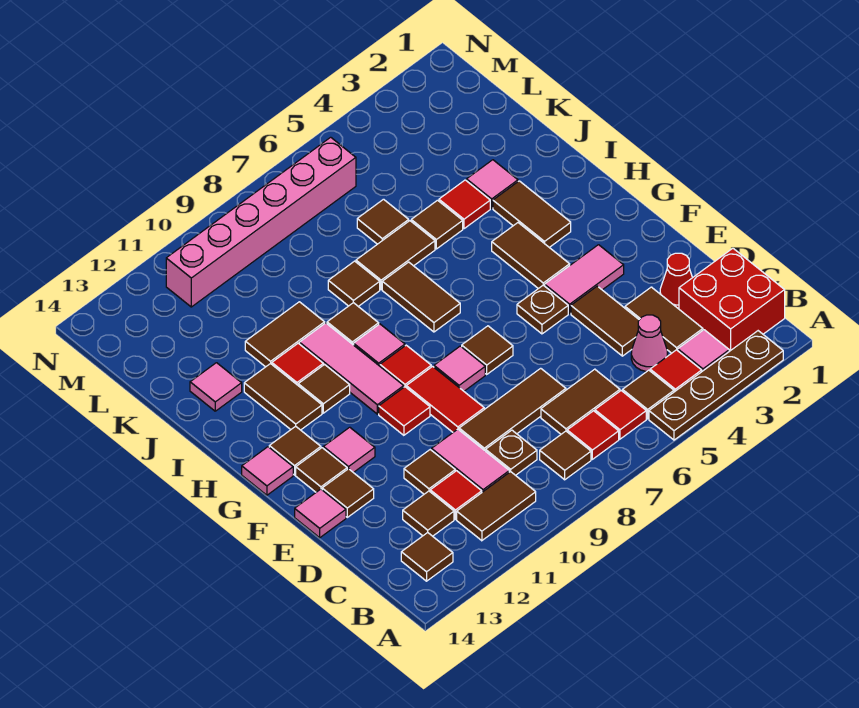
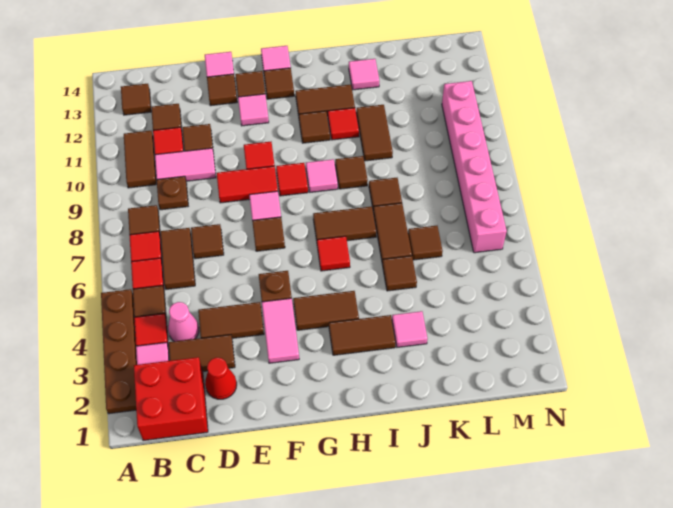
brown tile D7:D9 level 1 -> brown tile D7 level 1
pink tile G10:I10 level 1 -> none
red tile J4 level 1 -> red tile H6 level 1

